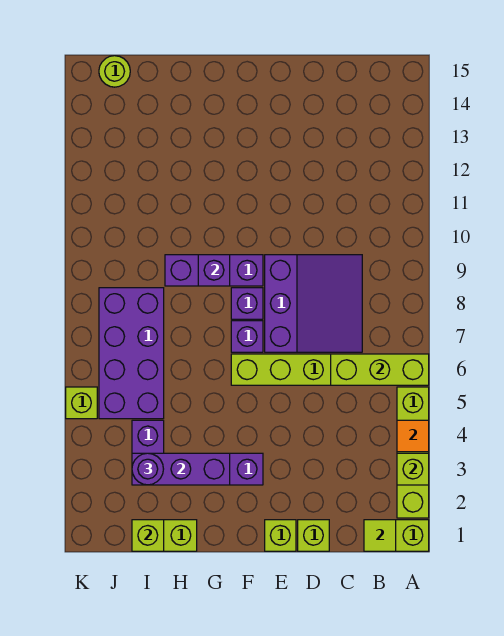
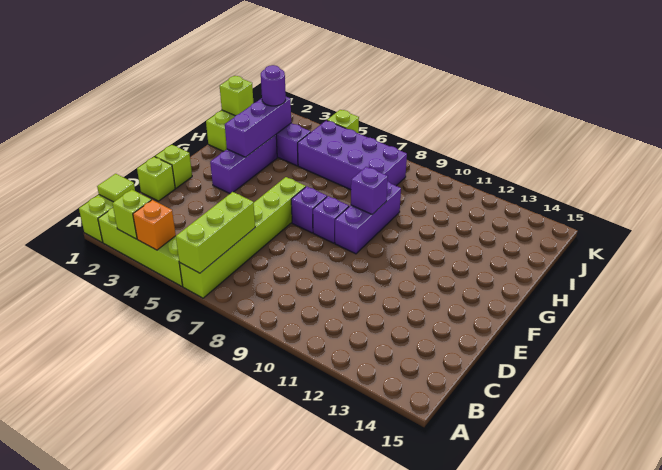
orange tile A4 level 2 -> orange brick A4 level 2
purple slope C7:E9 level 1 top E -> none
lime round brick J15 level 1 -> none

